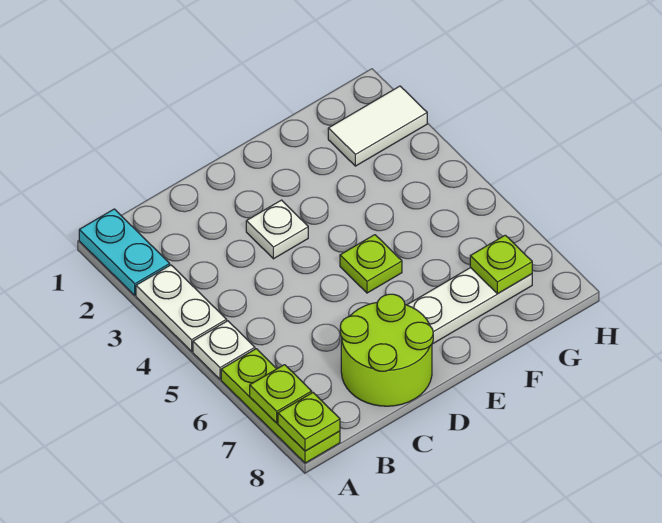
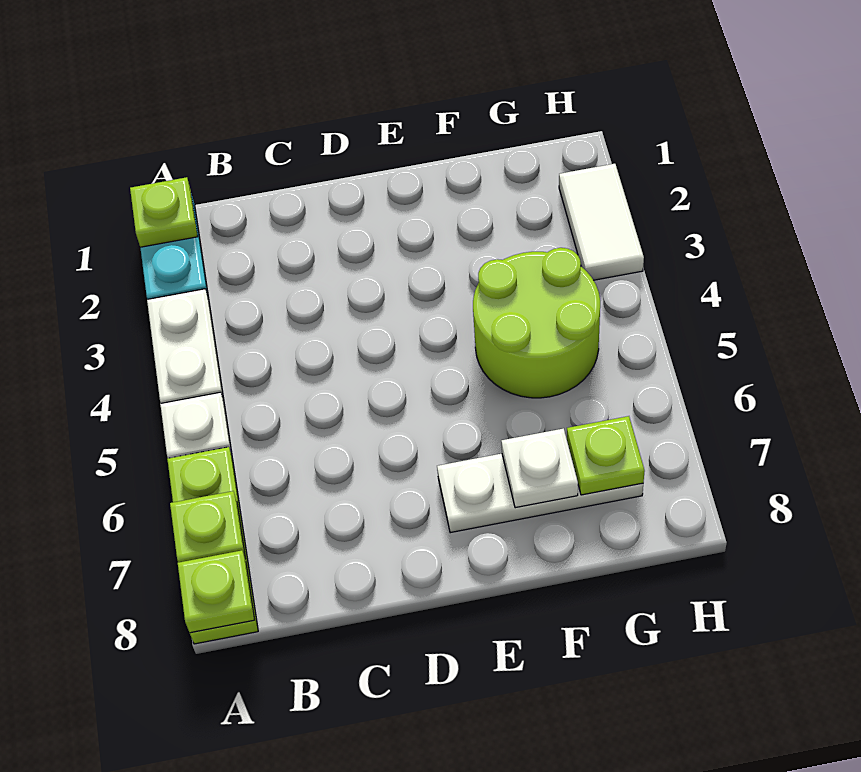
lime round brick C7:D8 level 1 -> lime round brick F4:G5 level 1
white plate D3 level 1 -> white plate F7 level 2
lime plate E5 level 1 -> lime plate A1 level 2
white tile G2:H2 level 1 -> white tile H2:H3 level 1

